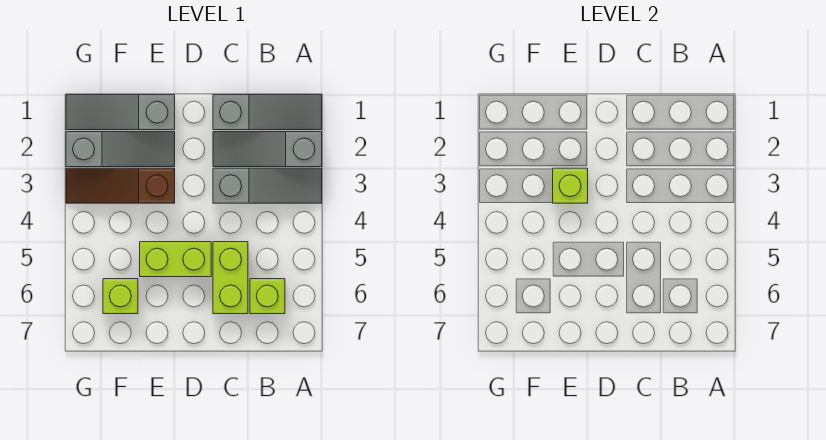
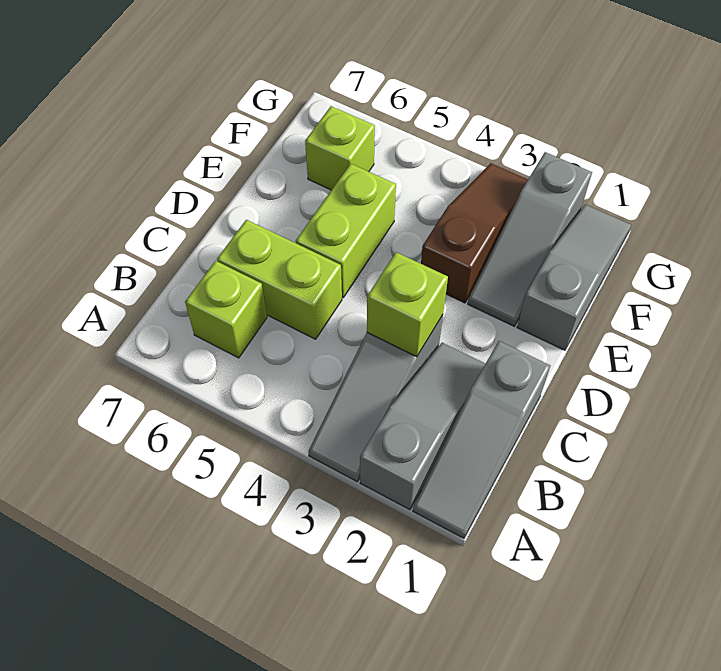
lime brick E3 level 2 -> lime brick C3 level 2

